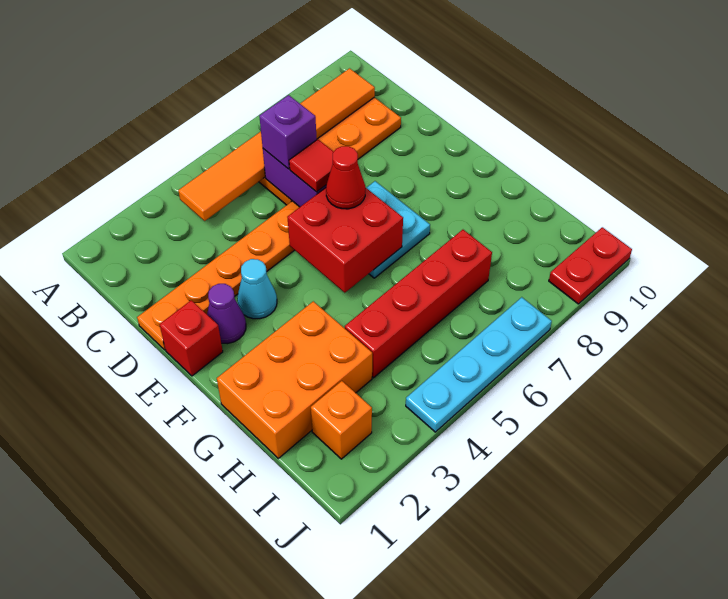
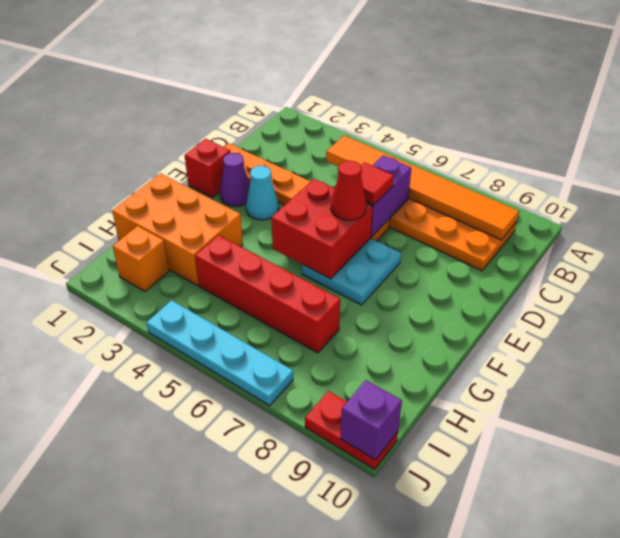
purple brick C6 level 3 -> purple brick J10 level 2

